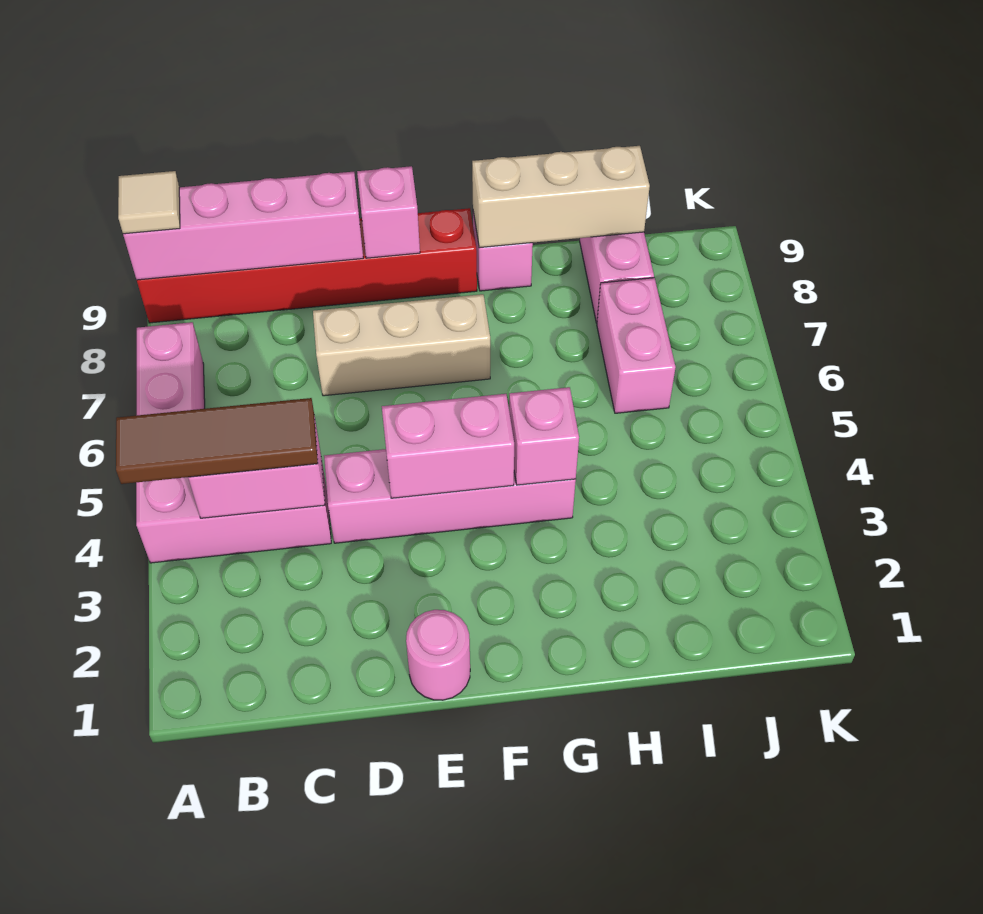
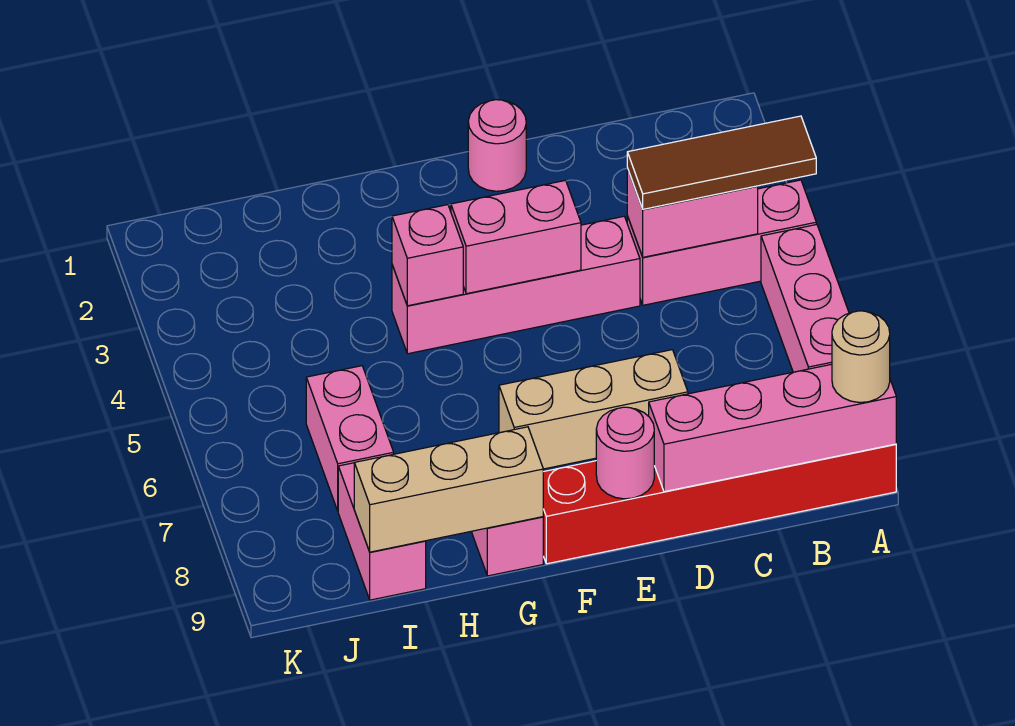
tan tile A9 level 3 -> tan round brick A9 level 3
pink brick E9 level 2 -> pink round brick E9 level 2

